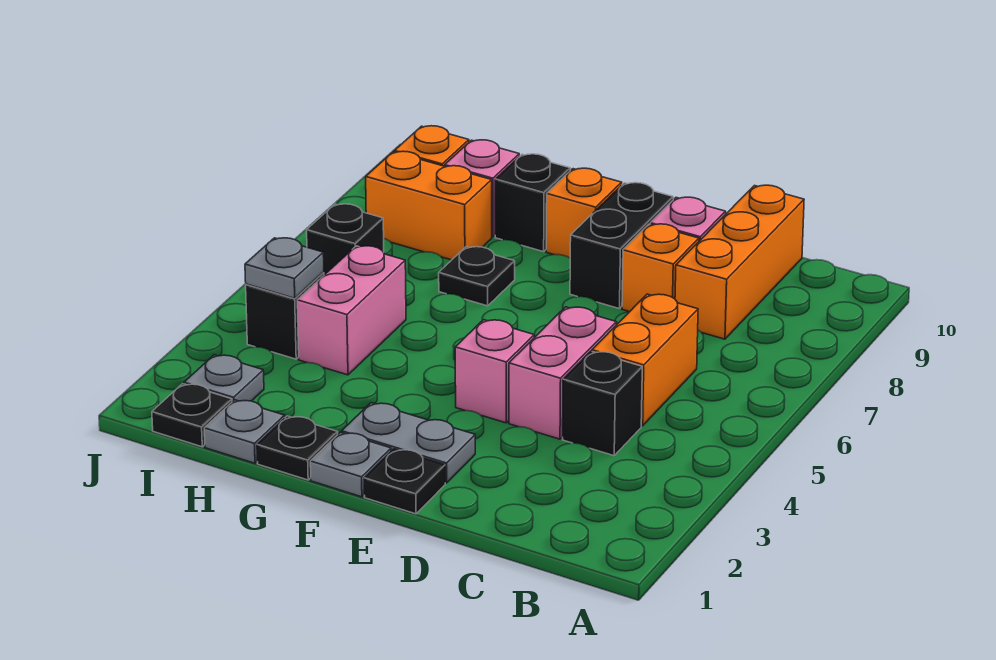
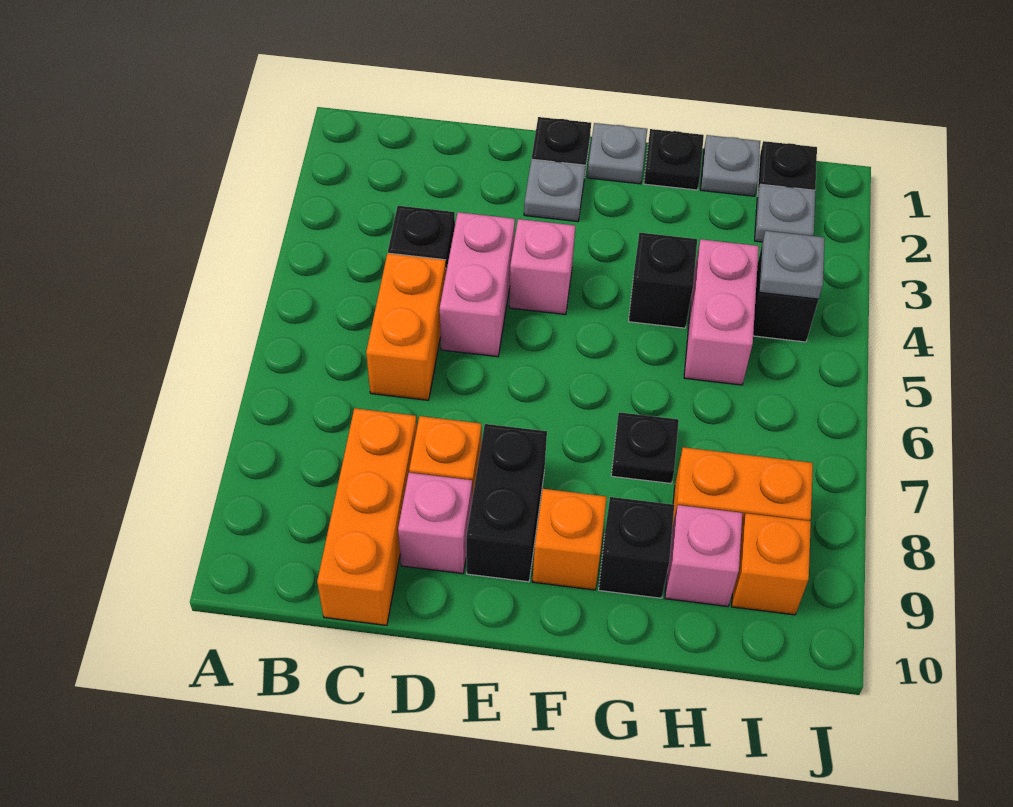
grey plate E2:F2 level 1 -> grey plate E2 level 1
black brick I6 level 1 -> black brick G4 level 1

